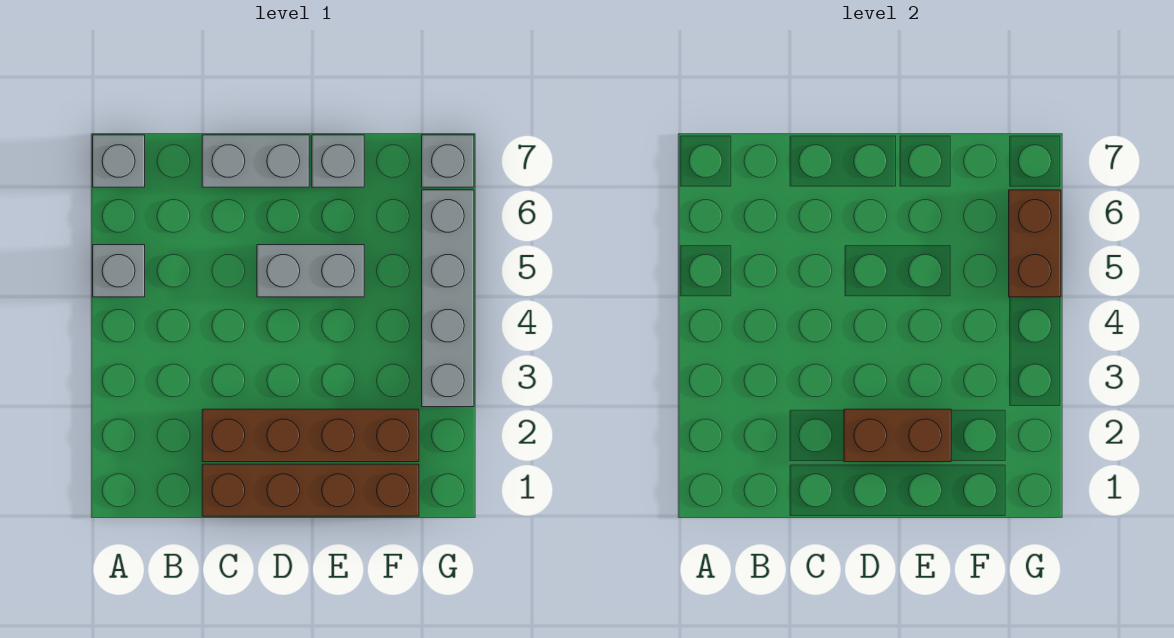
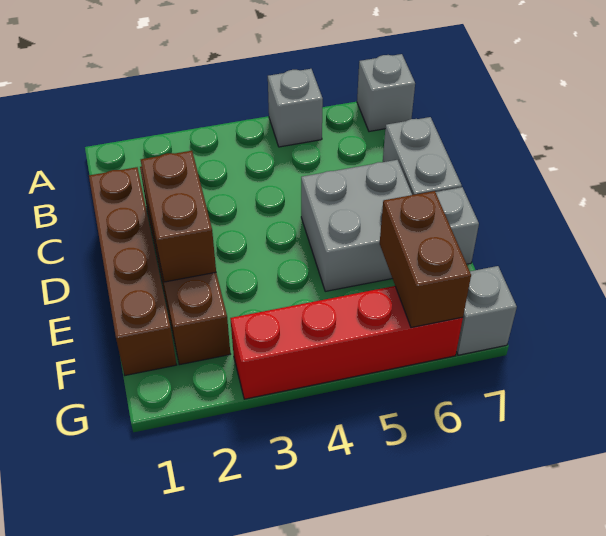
grey brick D5:E5 level 1 -> grey brick D5:E6 level 1
grey brick G3:G6 level 1 -> red brick G3:G6 level 1
brown brick G5:G6 level 2 -> brown brick F6:G6 level 2

